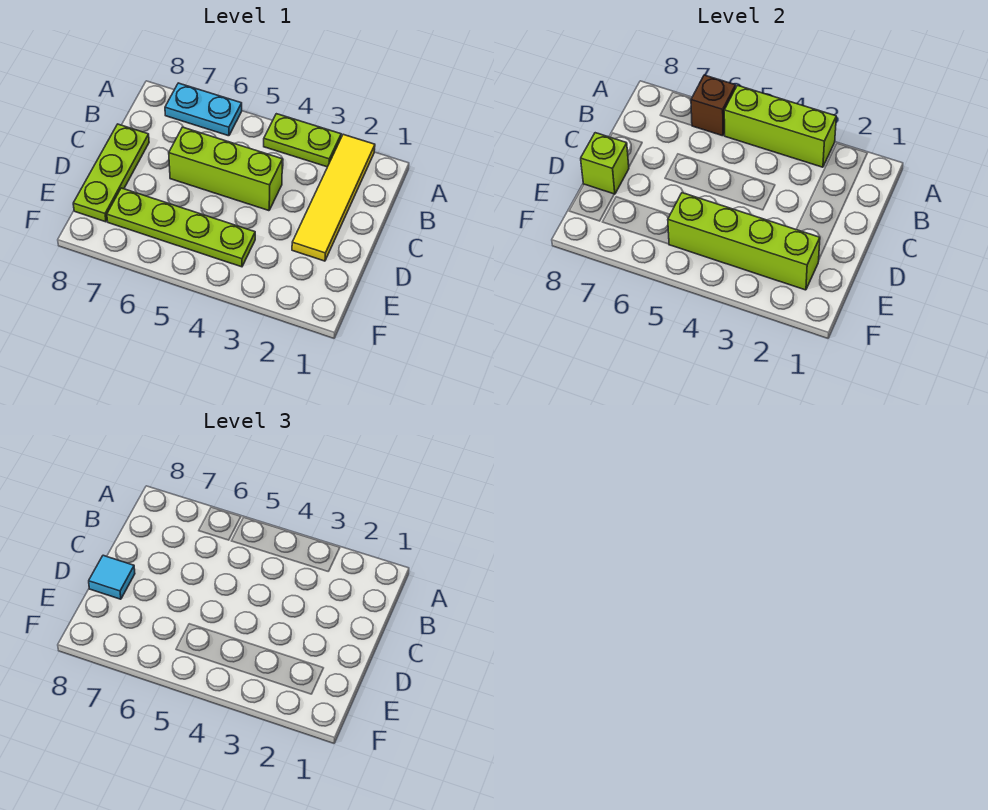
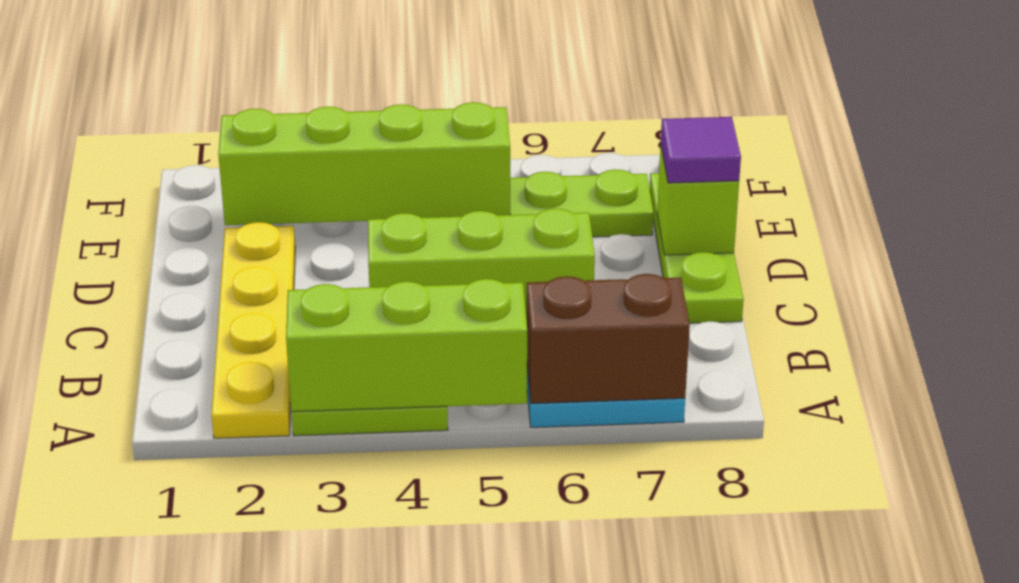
yellow tile A2:D2 level 1 -> yellow plate A2:D2 level 1
brown brick A6 level 2 -> brown brick A6:A7 level 2
cyan tile D8 level 3 -> purple tile D8 level 3

